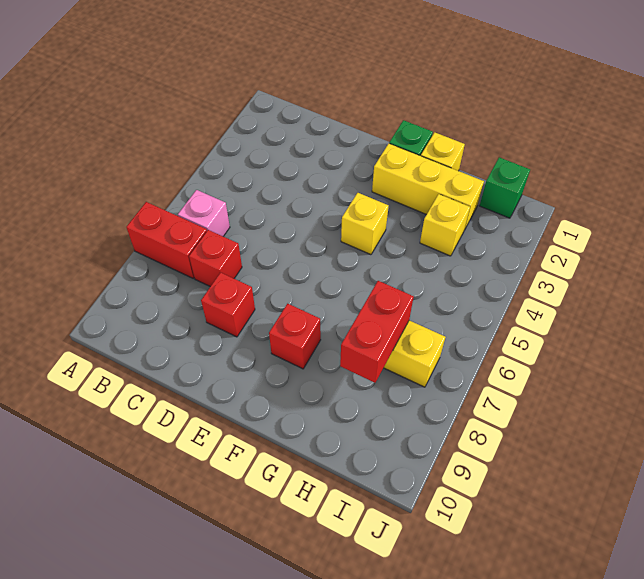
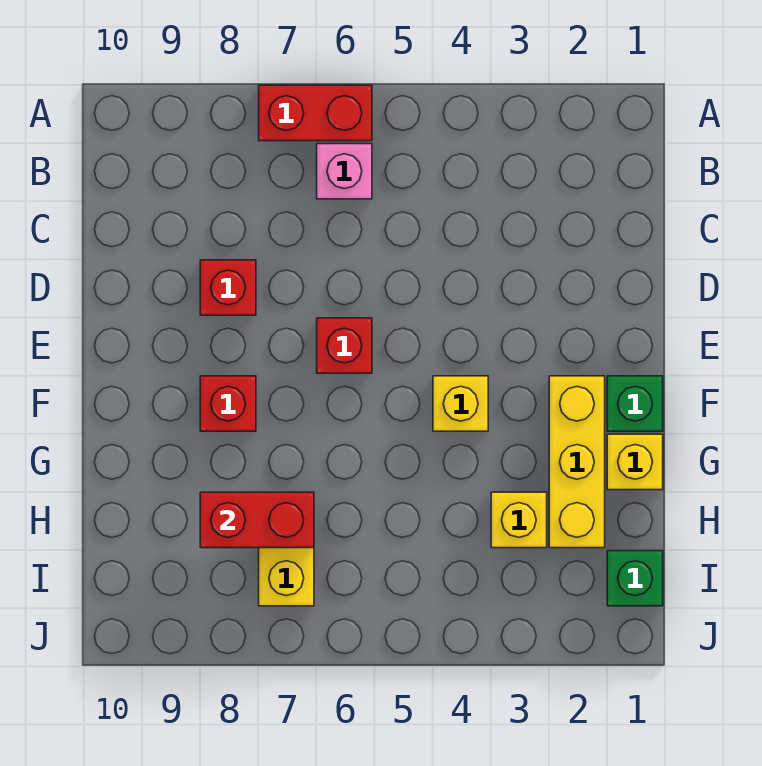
red brick A7:B7 level 1 -> red brick A6:A7 level 1
red brick C7 level 1 -> red brick E6 level 1

